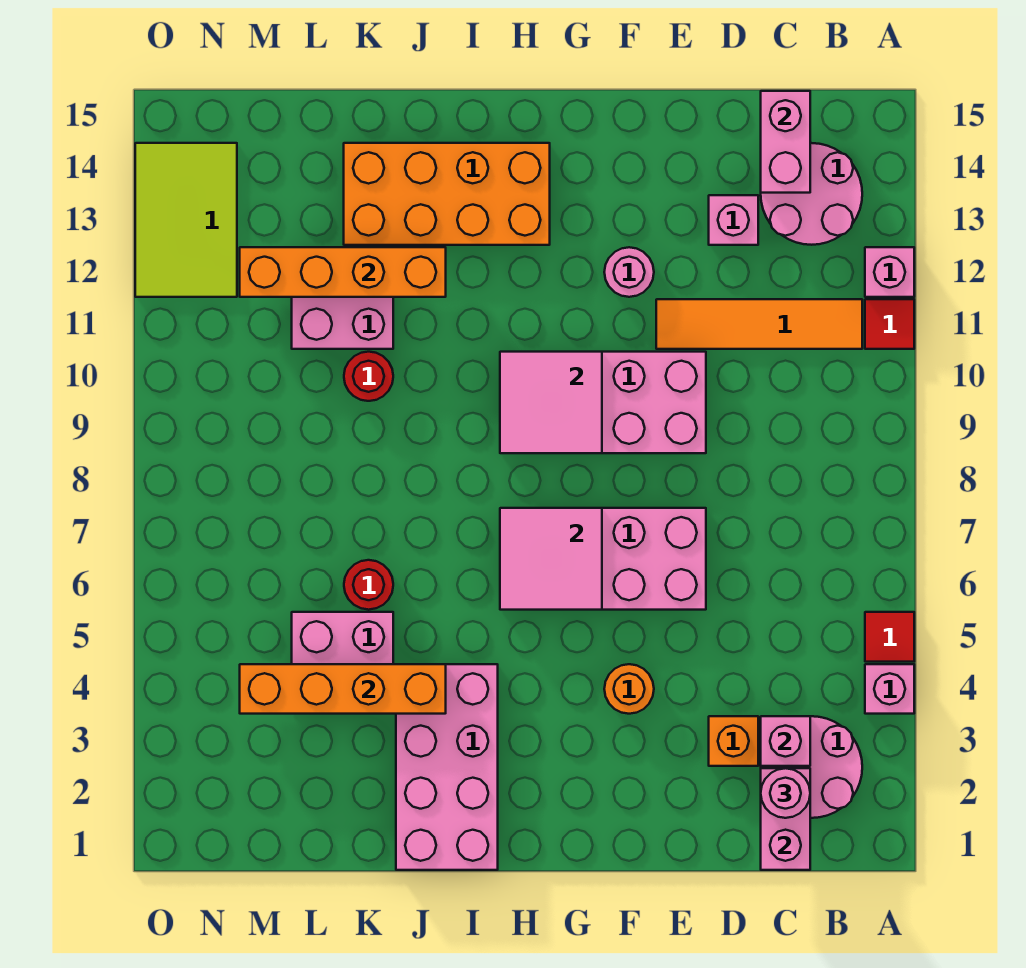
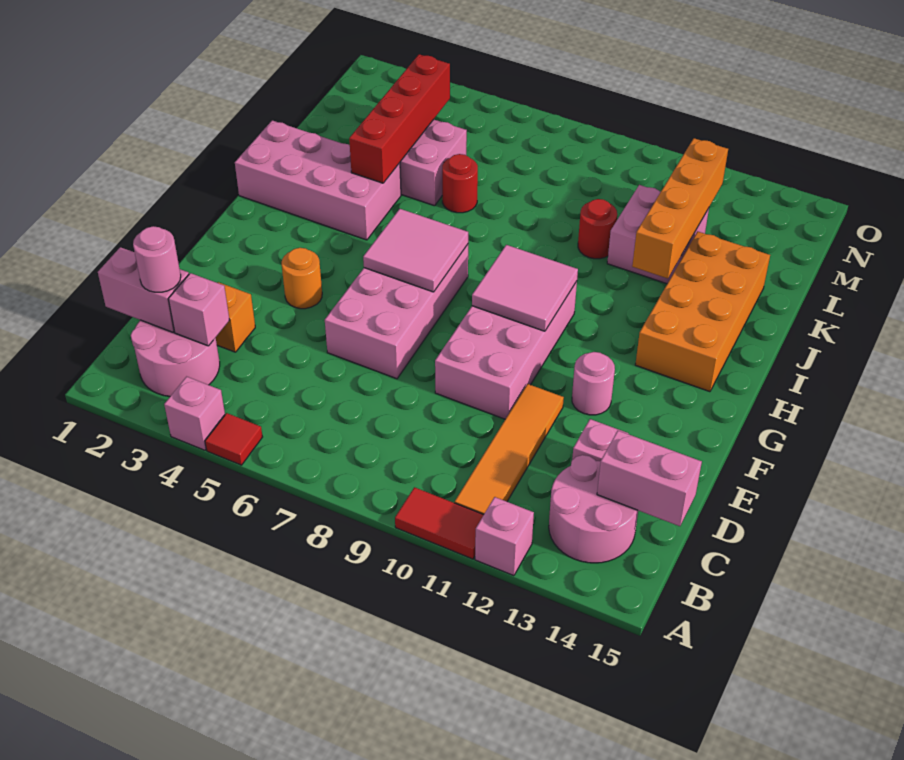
red tile A11 level 1 -> red tile A10:A11 level 1
orange brick J4:M4 level 2 -> red brick J4:M4 level 2
lime tile N12:O14 level 1 -> none

